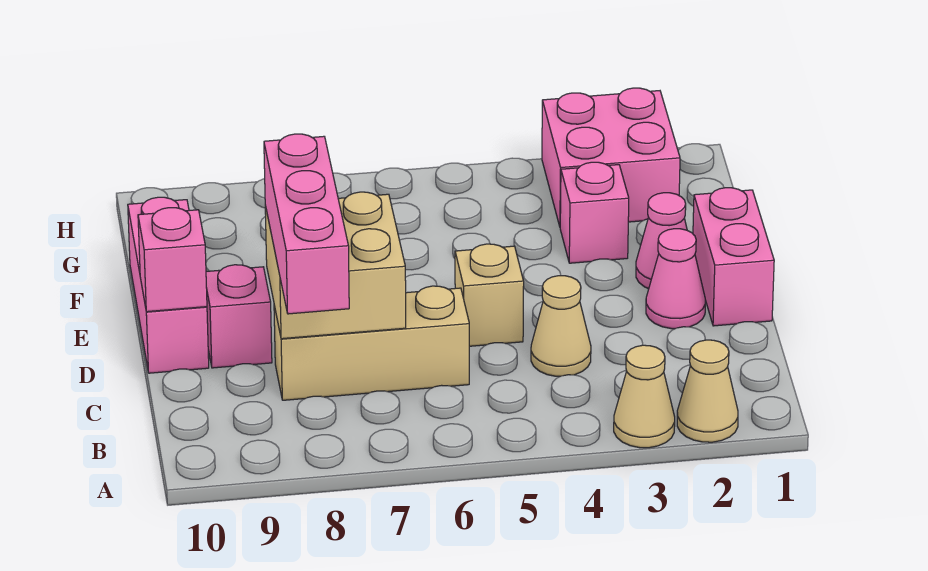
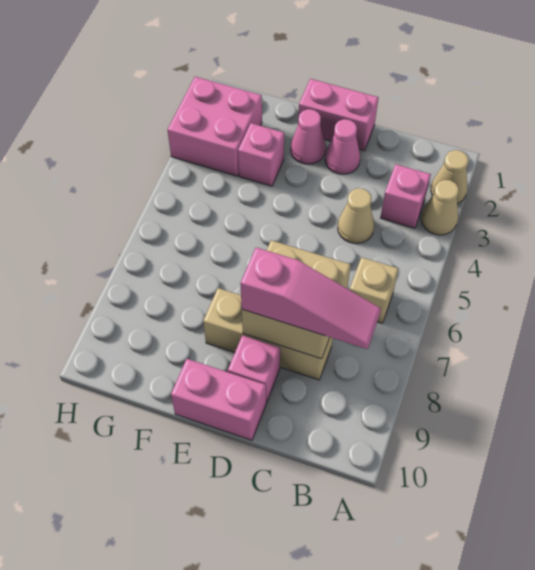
pink brick B8:D8 level 3 -> pink slope B8:D8 level 3 top D
tan brick C6:C8 level 1 -> tan brick C8:E8 level 1
tan brick D5 level 1 -> tan brick B6 level 1
pink brick D10:F10 level 1 -> pink brick D10:E10 level 1
pink brick D10 level 2 -> pink brick B3 level 1

